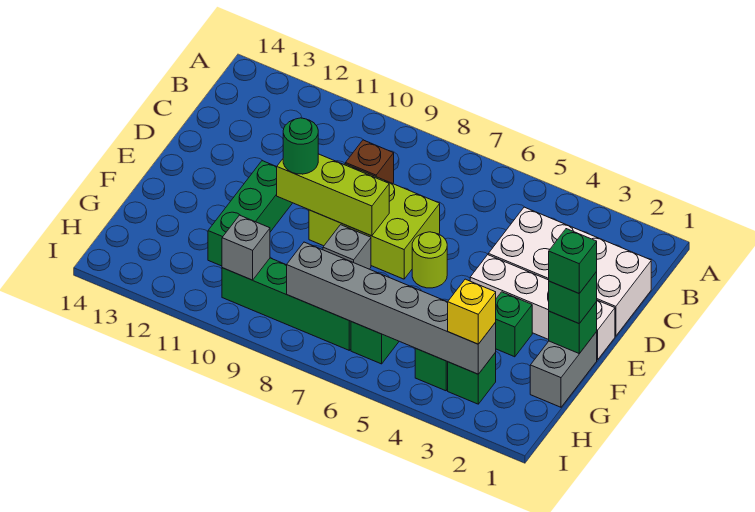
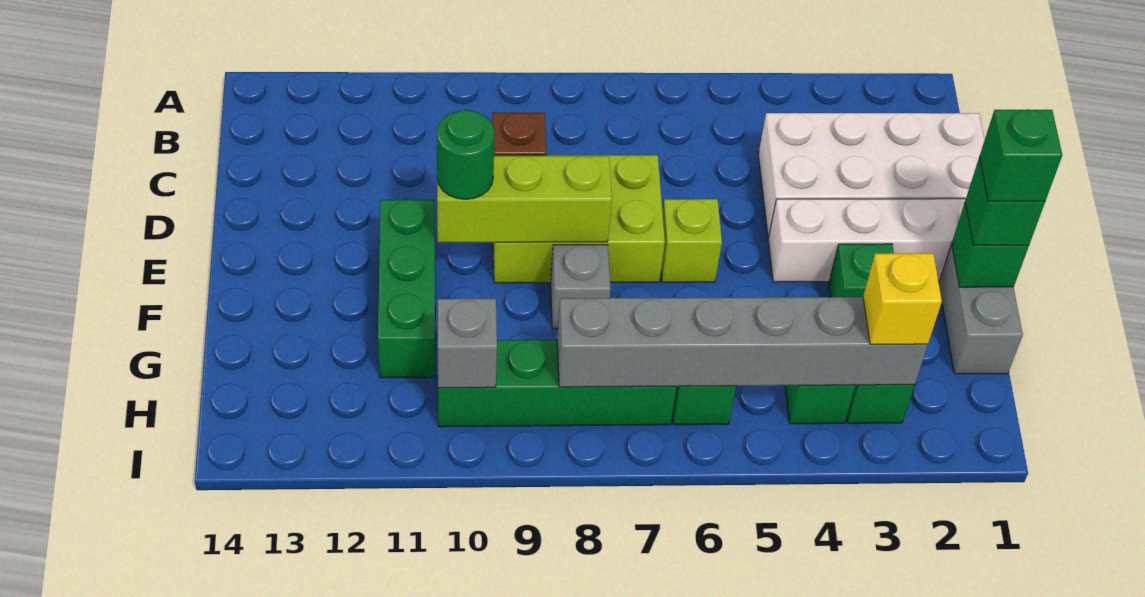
lime round brick E6 level 1 -> lime brick E6 level 1

